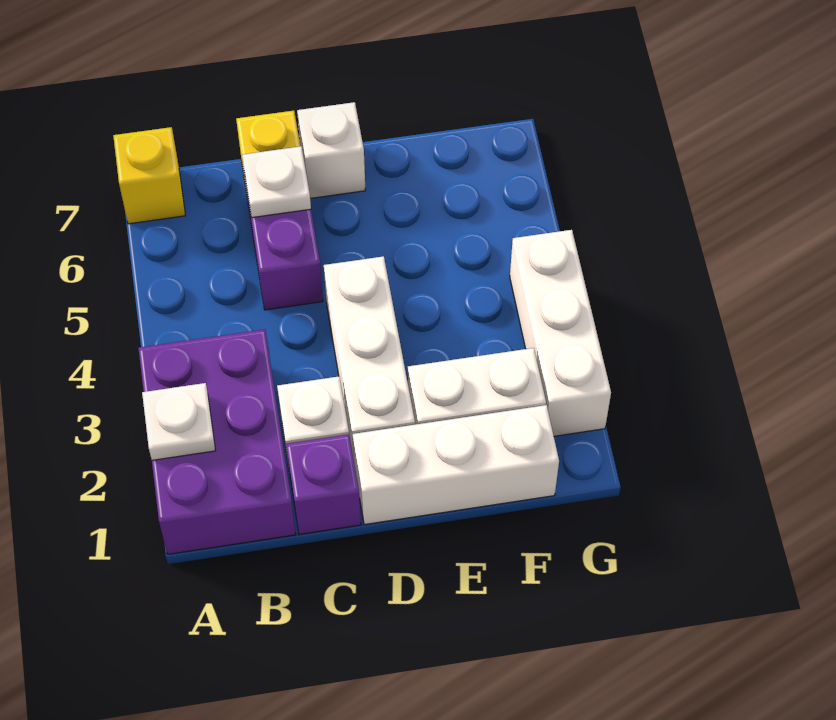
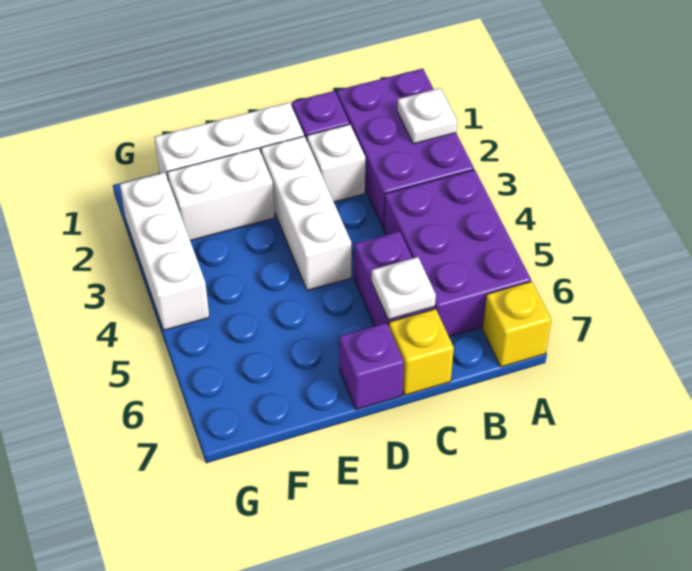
none -> purple brick A4:B6 level 1
white brick D7 level 1 -> purple brick D7 level 1

